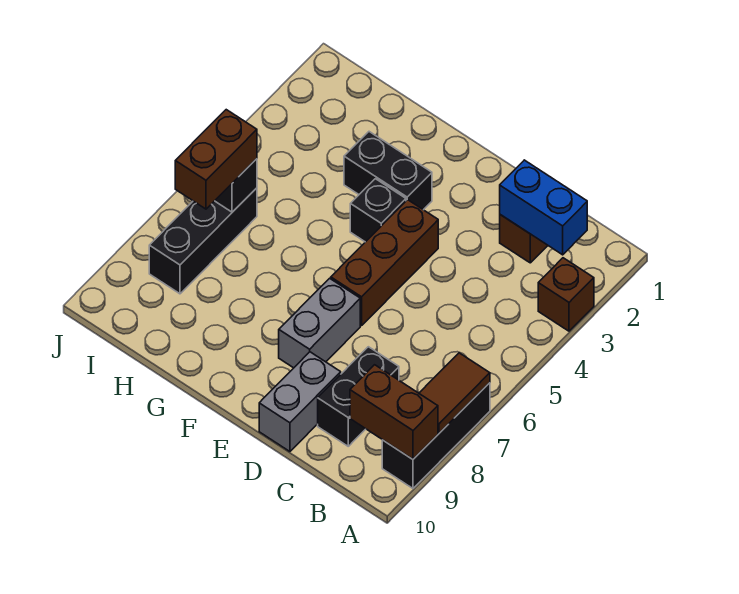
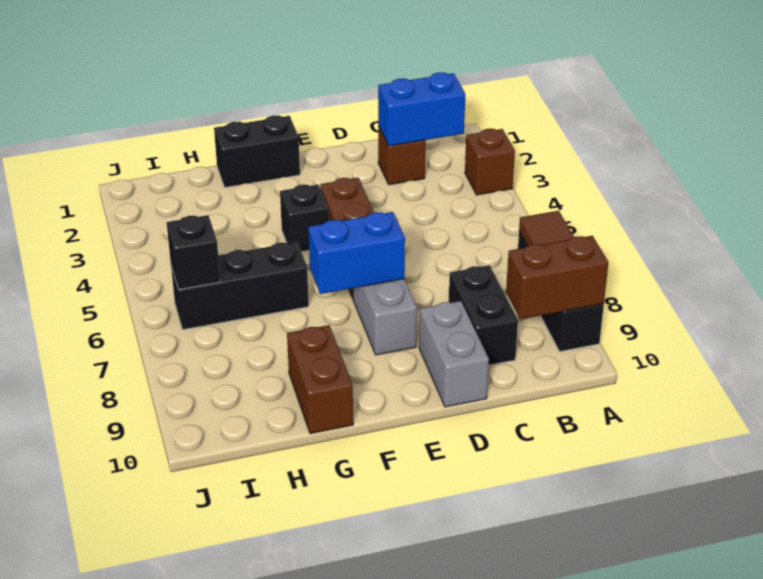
none -> blue brick E7:F7 level 2
black brick F3:G3 level 1 -> black brick F1:G1 level 1
black brick I6:I8 level 1 -> black brick G6:I6 level 1
brown brick I6:I7 level 3 -> brown brick G9:G10 level 1

